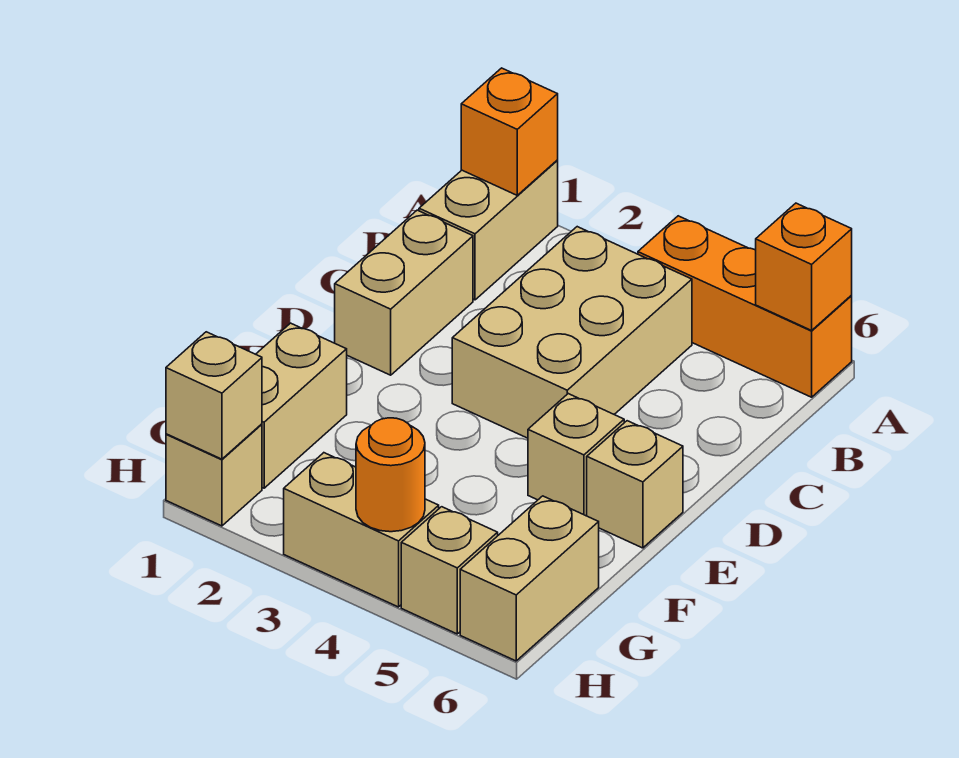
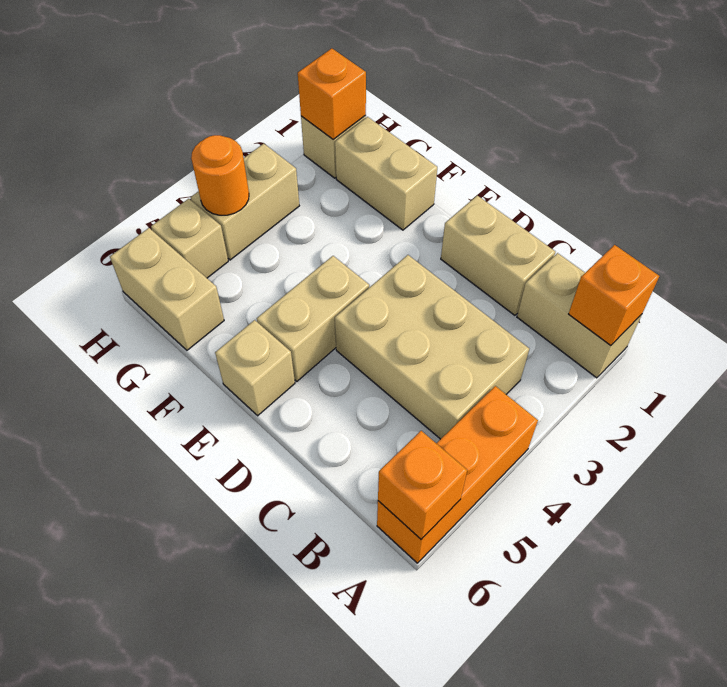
tan brick E5 level 1 -> tan brick E4:E5 level 1
tan brick H1 level 2 -> orange brick H1 level 2

